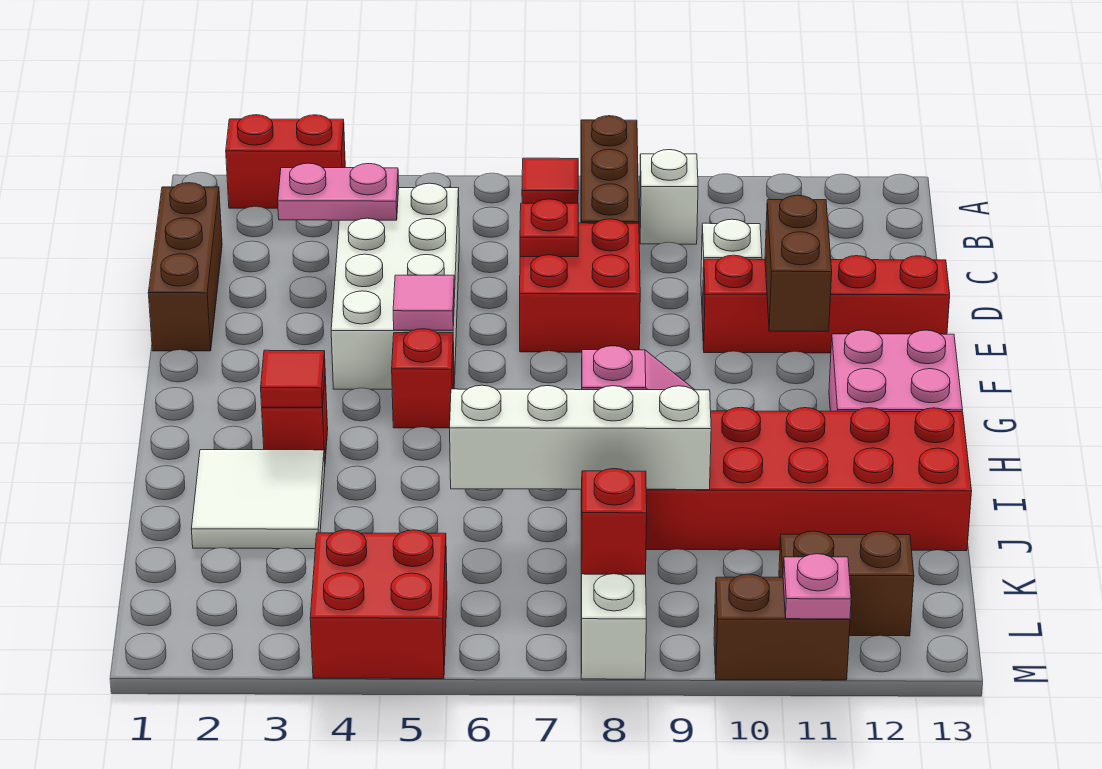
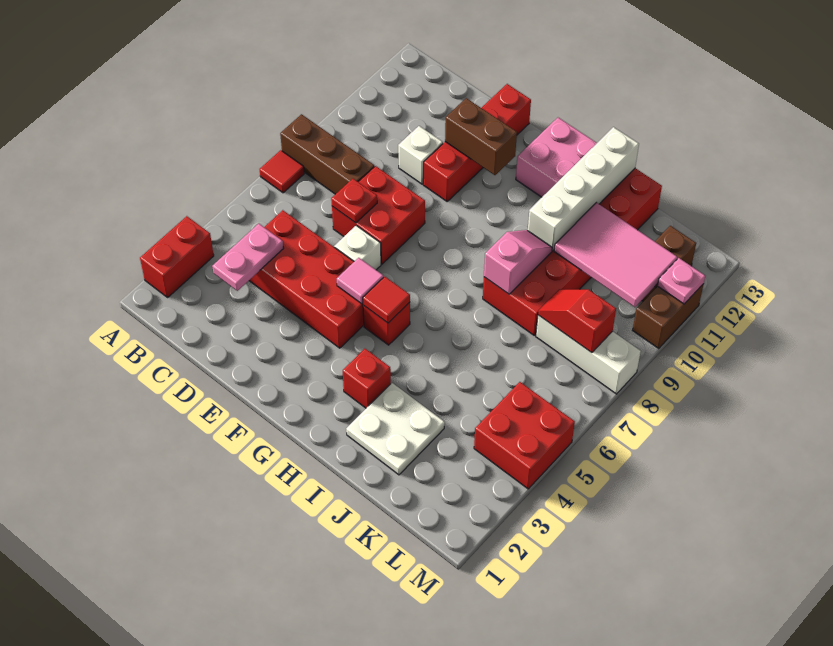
white brick B9 level 1 -> white brick E6 level 1
brown brick C1:E1 level 1 -> none
white brick C4:F5 level 1 -> red brick C4:F5 level 1
red tile H3 level 2 -> red tile G5 level 2
white tile I2:J3 level 1 -> white plate I2:J3 level 1
white brick J6:J9 level 2 -> white brick I10:I13 level 2
none -> pink tile J10:L11 level 2

